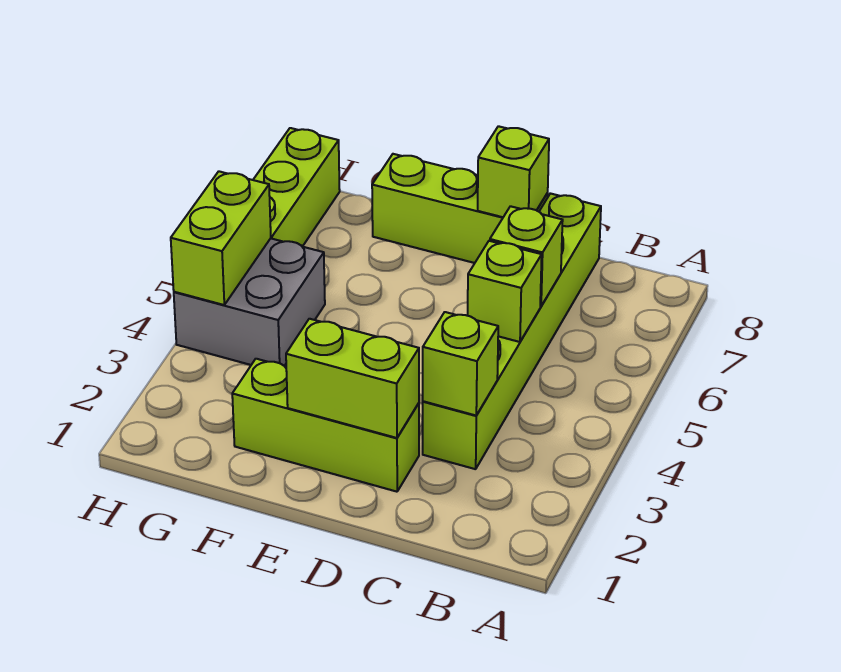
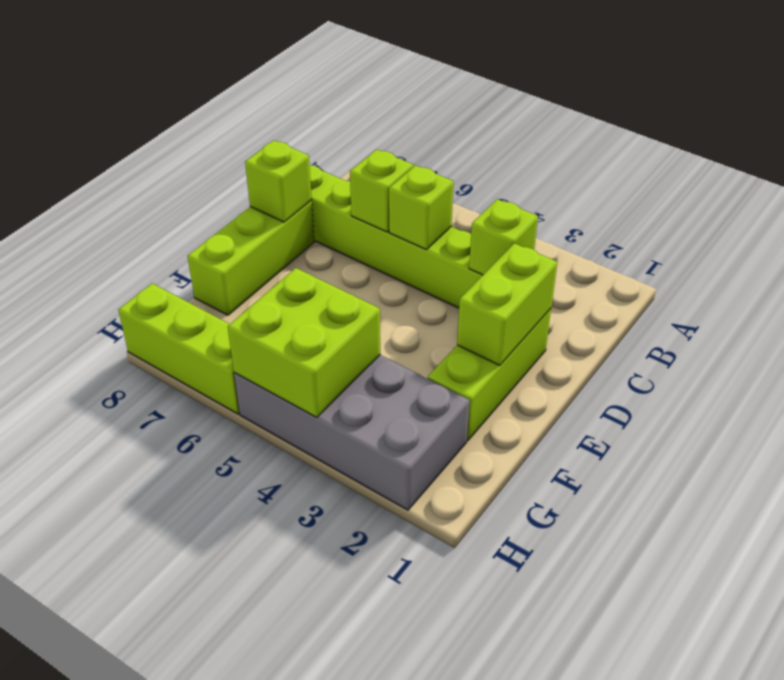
grey brick G4:H5 level 1 -> grey brick G2:H5 level 1
lime brick H4:H5 level 2 -> lime brick G4:H5 level 2

